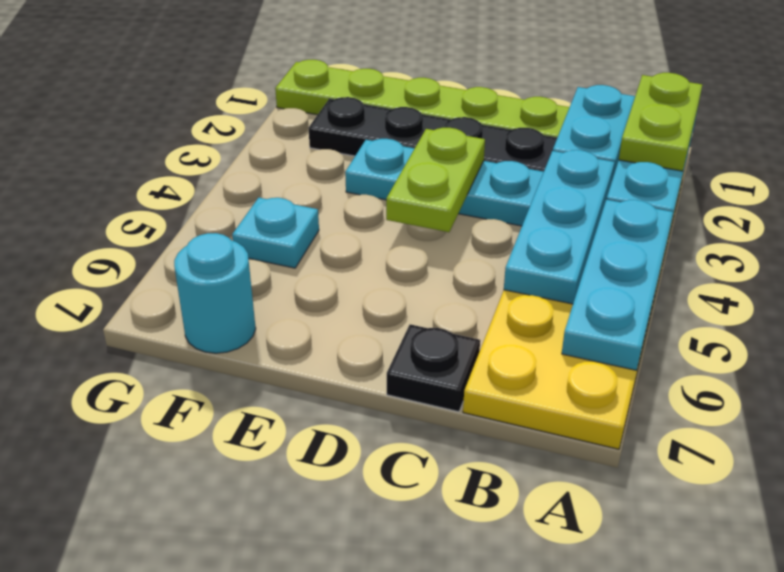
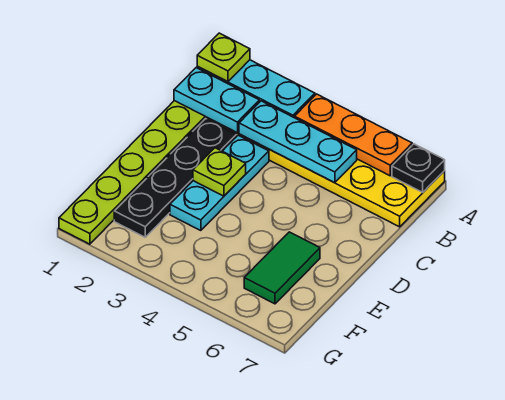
lime plate A1:A2 level 3 -> lime plate A1 level 3
cyan plate A4:A6 level 2 -> orange plate A4:A6 level 2
black plate C7 level 1 -> black plate A7 level 2
lime plate D3:D4 level 2 -> lime plate D3 level 2
none -> green tile E6:F6 level 1
cyan plate F5 level 1 -> none
cyan round brick F7 level 1 -> none

